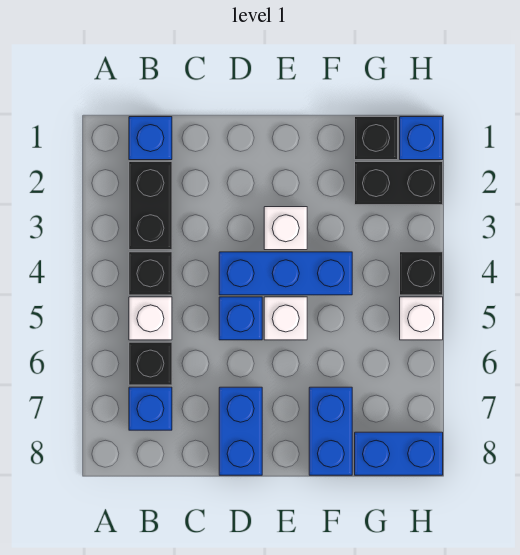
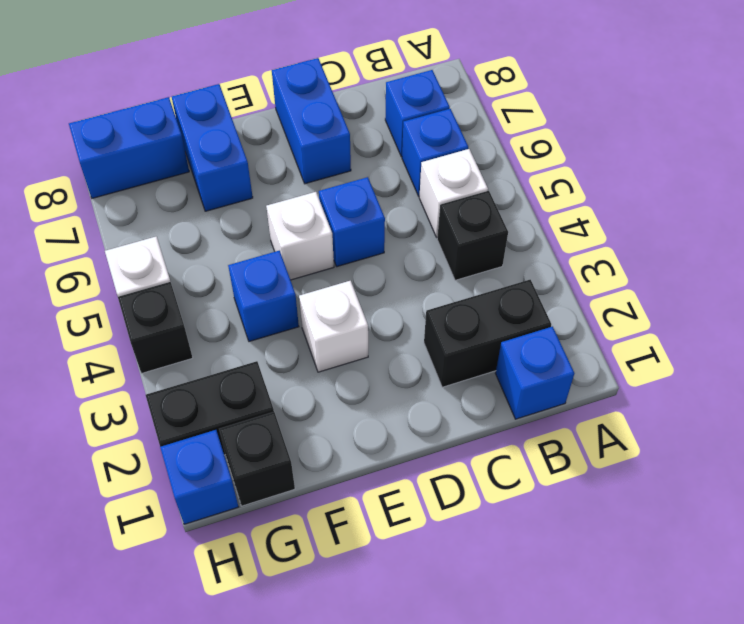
black brick B2:B3 level 1 -> black brick B2:C2 level 1
black brick B6 level 1 -> blue brick B6 level 1
blue brick D4:F4 level 1 -> blue brick F4 level 1

